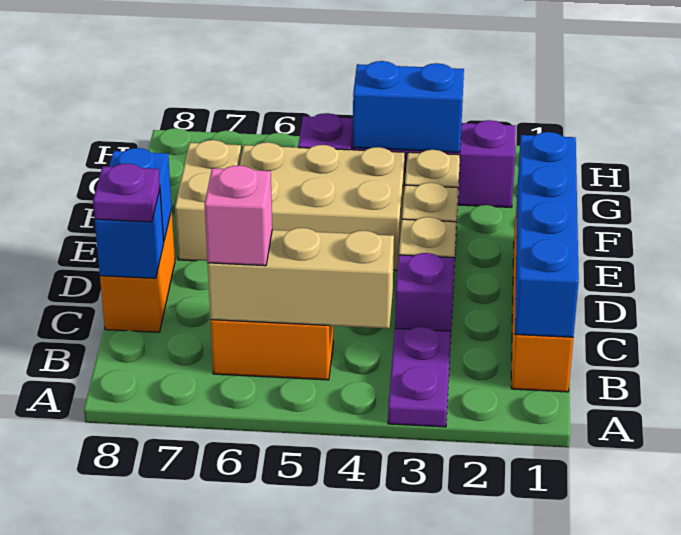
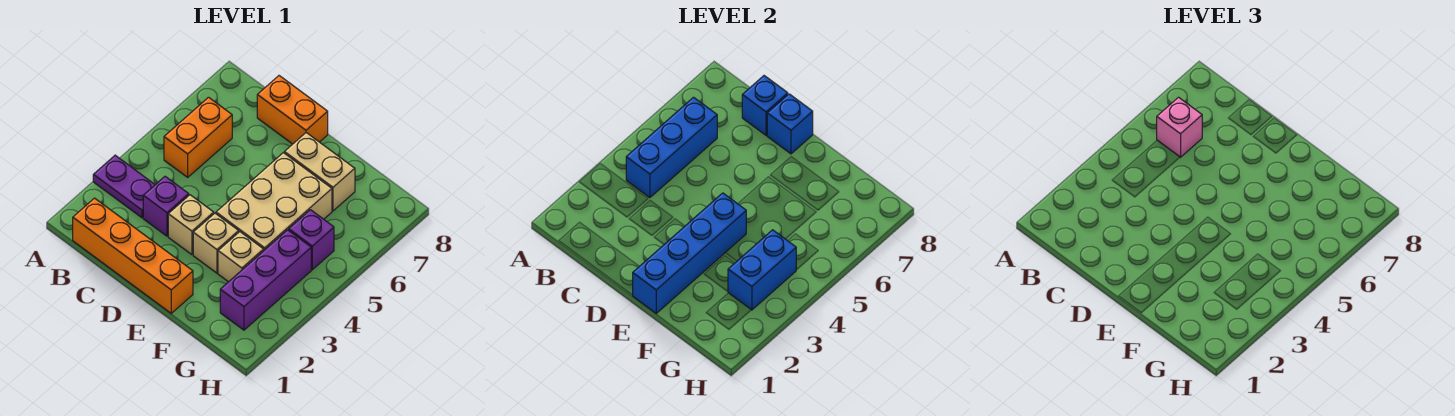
blue brick B1:E1 level 2 -> blue brick E1:E4 level 2
tan brick B4:B6 level 2 -> blue brick B4:B6 level 2
purple plate C8 level 3 -> none

